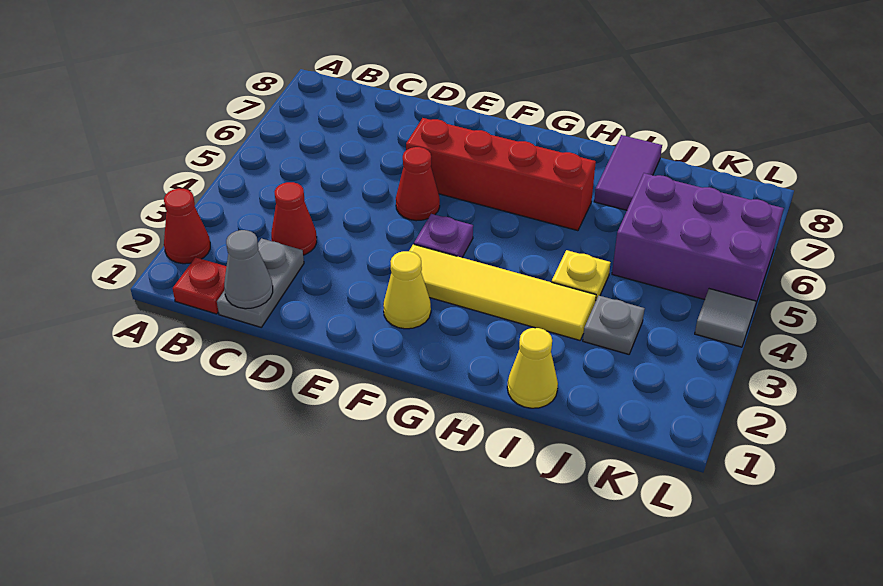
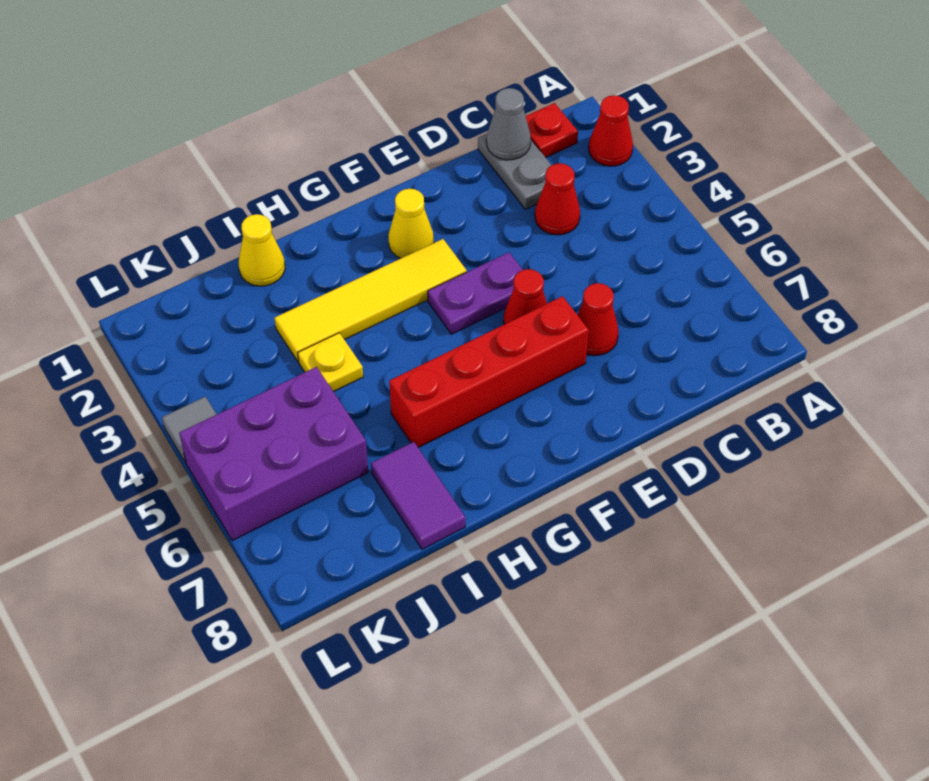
none -> red cone D6 level 1
purple plate F4 level 1 -> purple plate E4:F4 level 1
grey plate J3 level 1 -> none

